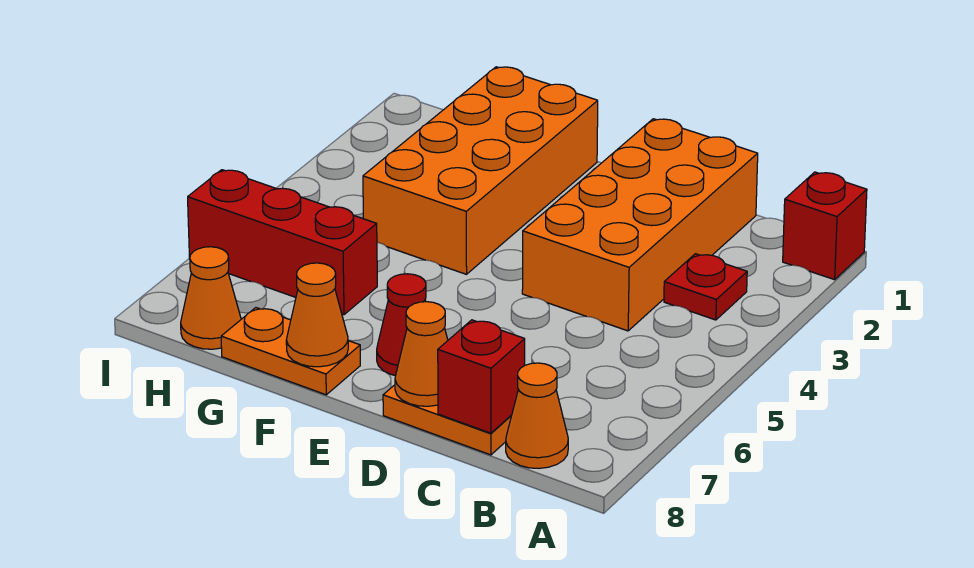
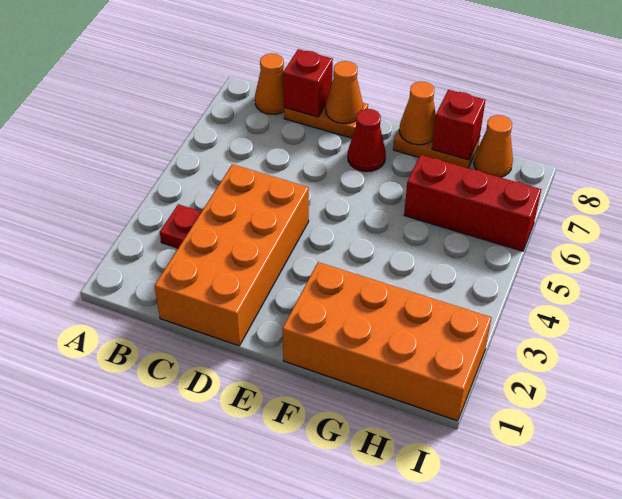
red brick A1 level 1 -> red brick G8 level 2
orange brick F1:G4 level 1 -> orange brick F1:I2 level 1

